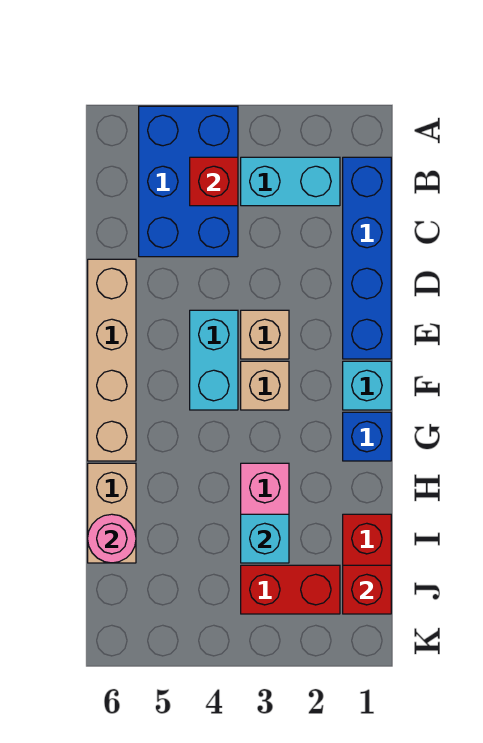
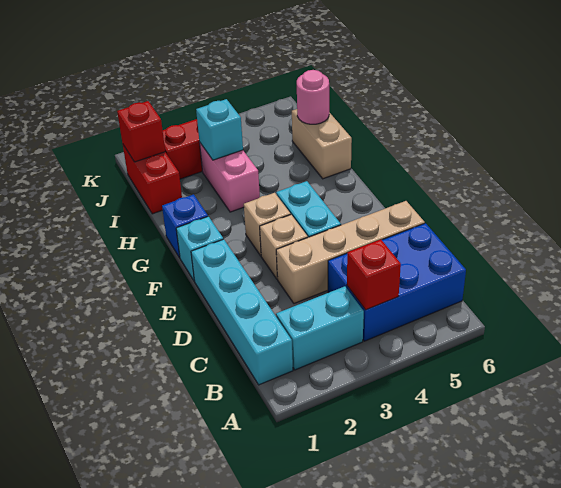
blue brick A4:C5 level 1 -> blue brick B4:C6 level 1
blue brick B1:E1 level 1 -> cyan brick B1:E1 level 1
tan brick D6:G6 level 1 -> tan brick D3:D6 level 1

